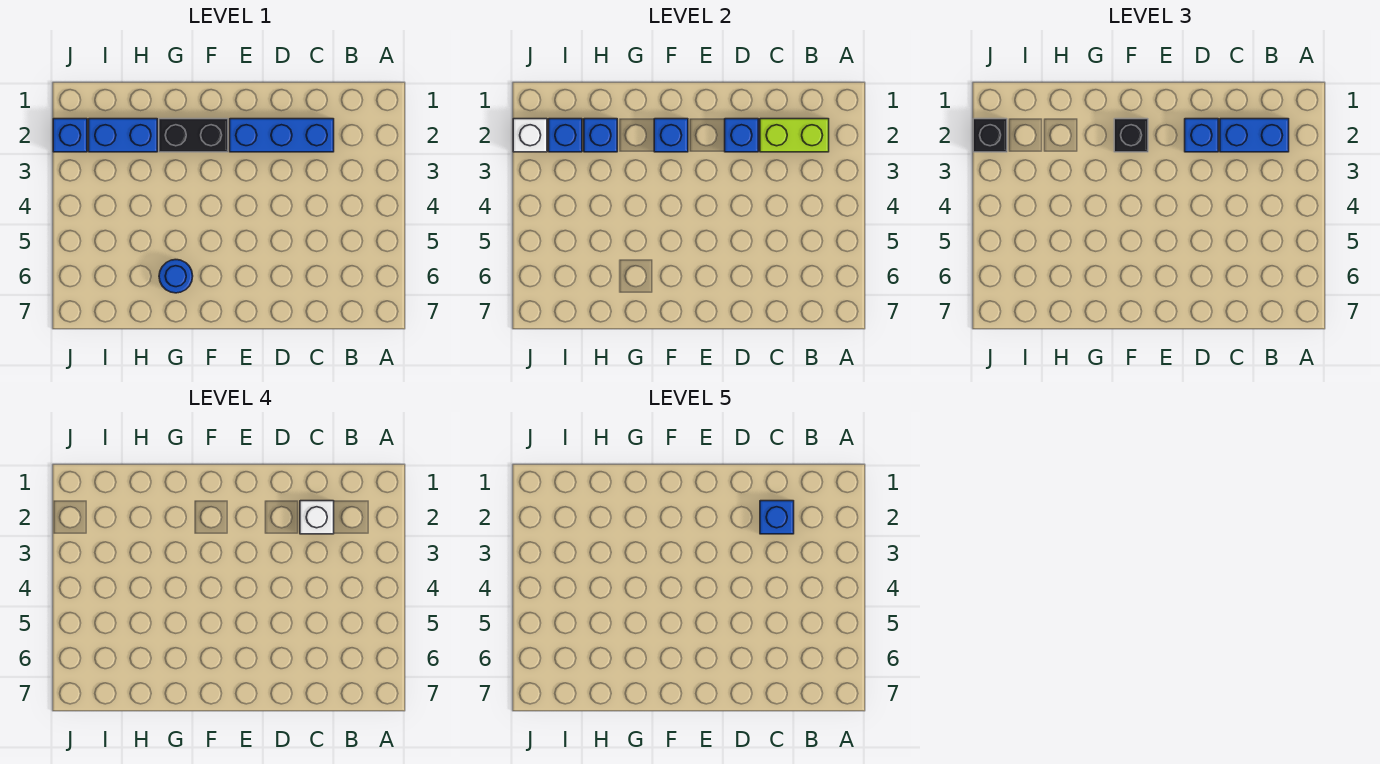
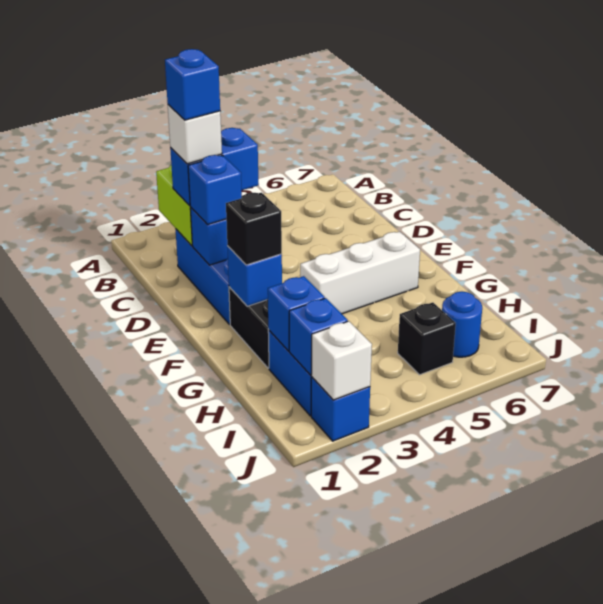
blue brick B2:C2 level 3 -> blue brick C2:C3 level 3
none -> white brick F4:F6 level 1
blue round brick G6 level 1 -> blue round brick I6 level 1
black brick J2 level 3 -> black brick I5 level 1

